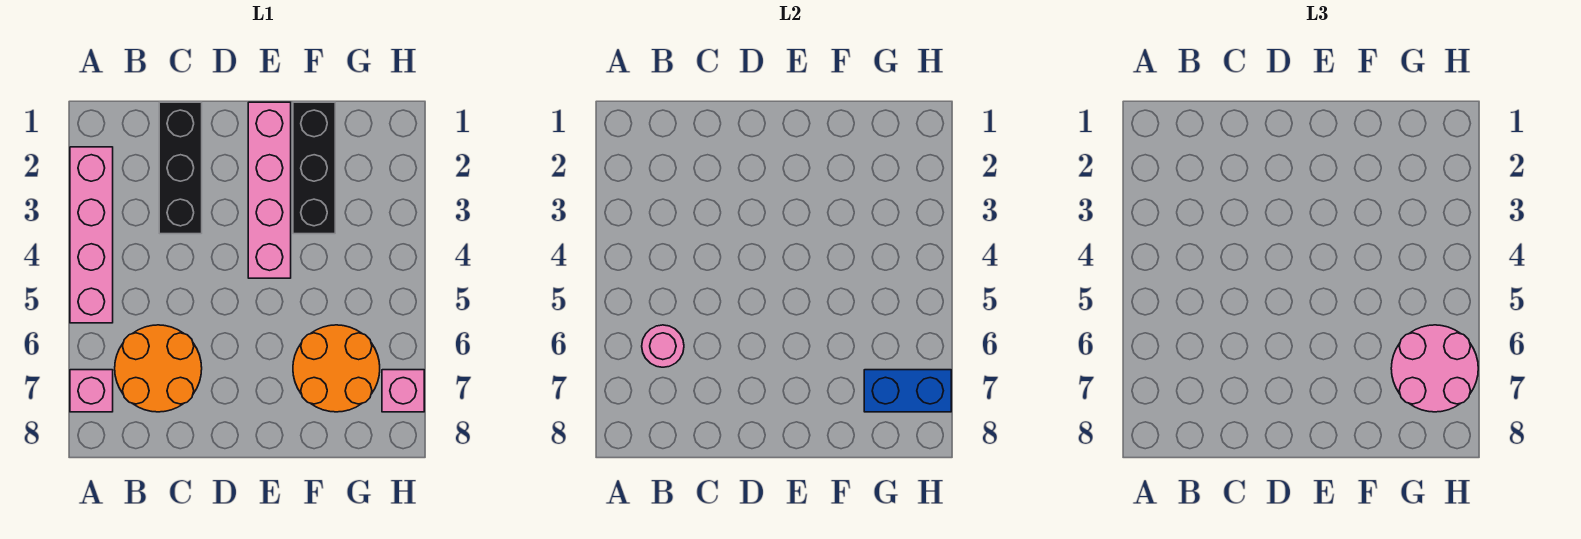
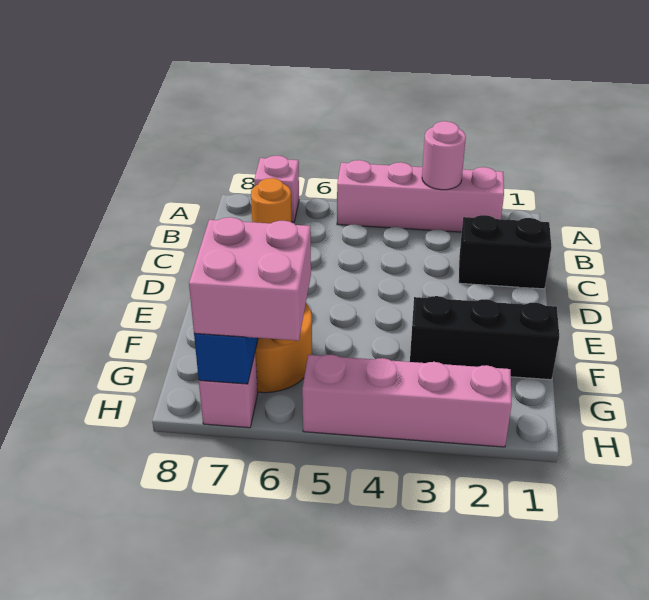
orange round brick B6:C7 level 1 -> orange round brick B7 level 1
pink round brick B6 level 2 -> pink round brick A3 level 2
black brick C1:C3 level 1 -> black brick C1:C2 level 1
pink brick E1:E4 level 1 -> pink brick H2:H5 level 1
pink round brick G6:H7 level 3 -> pink brick G6:H7 level 3

